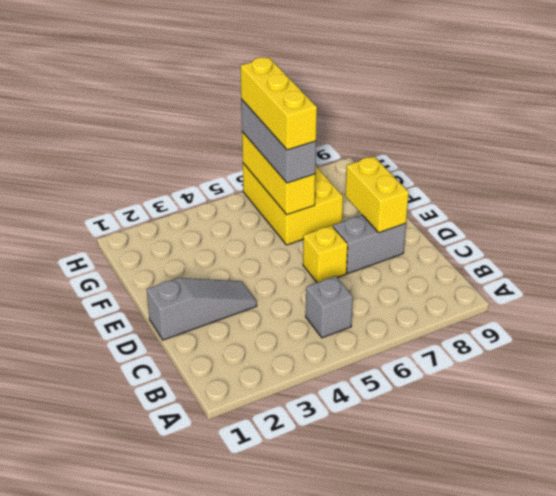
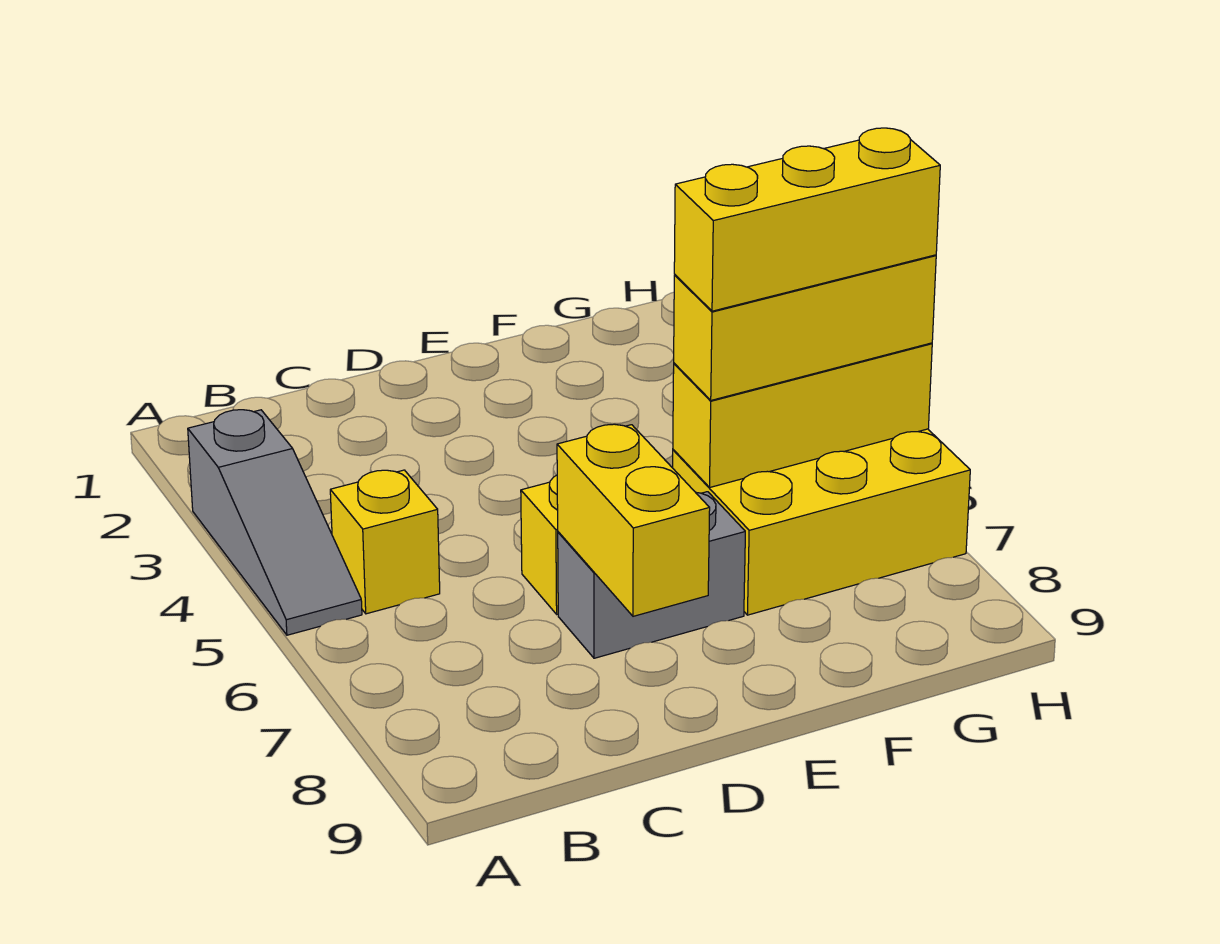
grey brick B5 level 1 -> yellow brick B5 level 1
grey slope D1:D3 level 1 top 1 -> grey slope A3:A5 level 1 top 3
grey brick D7:D8 level 1 -> grey brick D7:E7 level 1
yellow brick D8:E8 level 2 -> yellow brick D7:D8 level 2
grey brick F6:H6 level 3 -> yellow brick F6:H6 level 3

